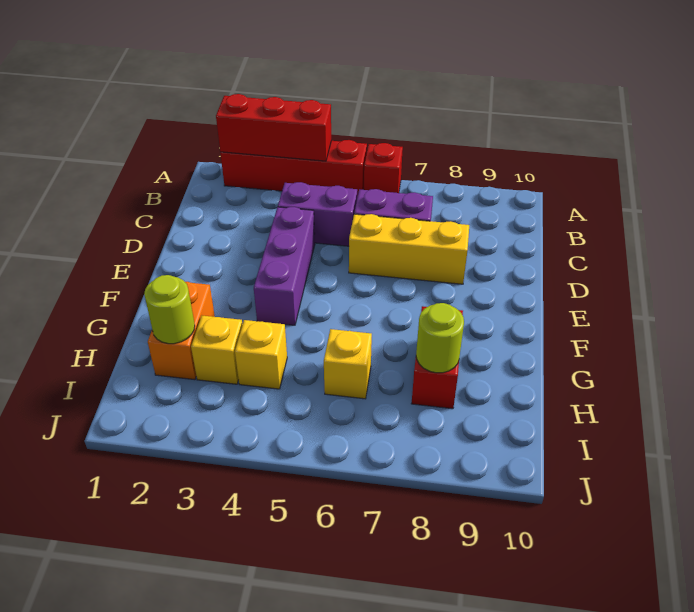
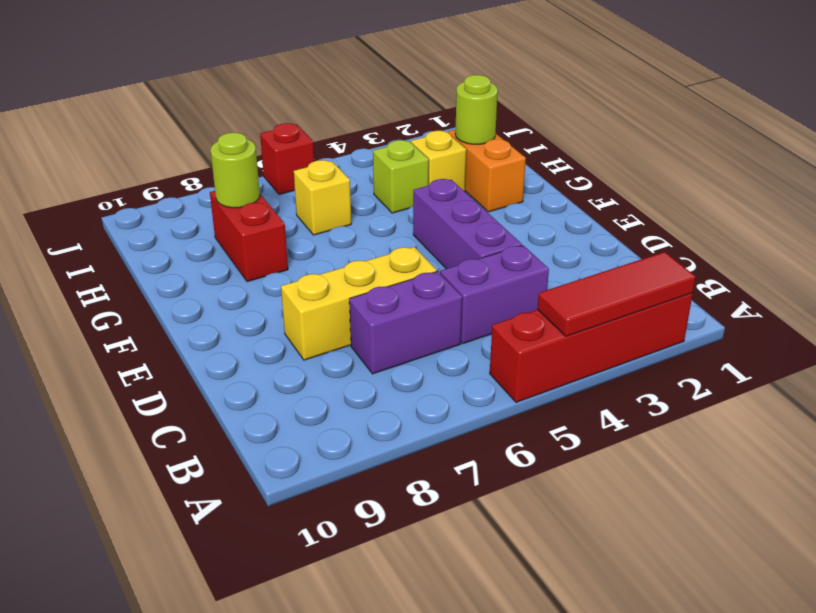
red brick A2:A4 level 2 -> red tile A2:A4 level 2
red brick A6 level 1 -> red brick J6 level 1
yellow brick H4 level 1 -> lime brick H4 level 1

